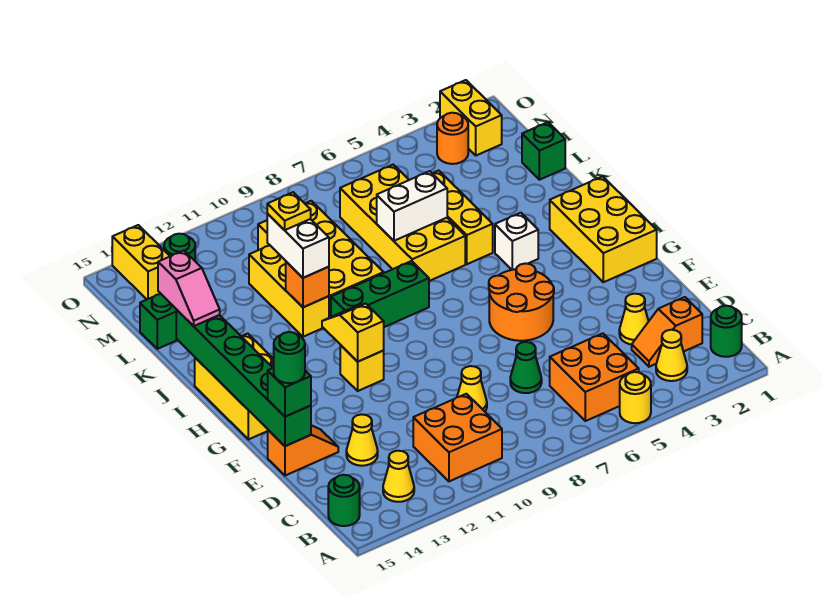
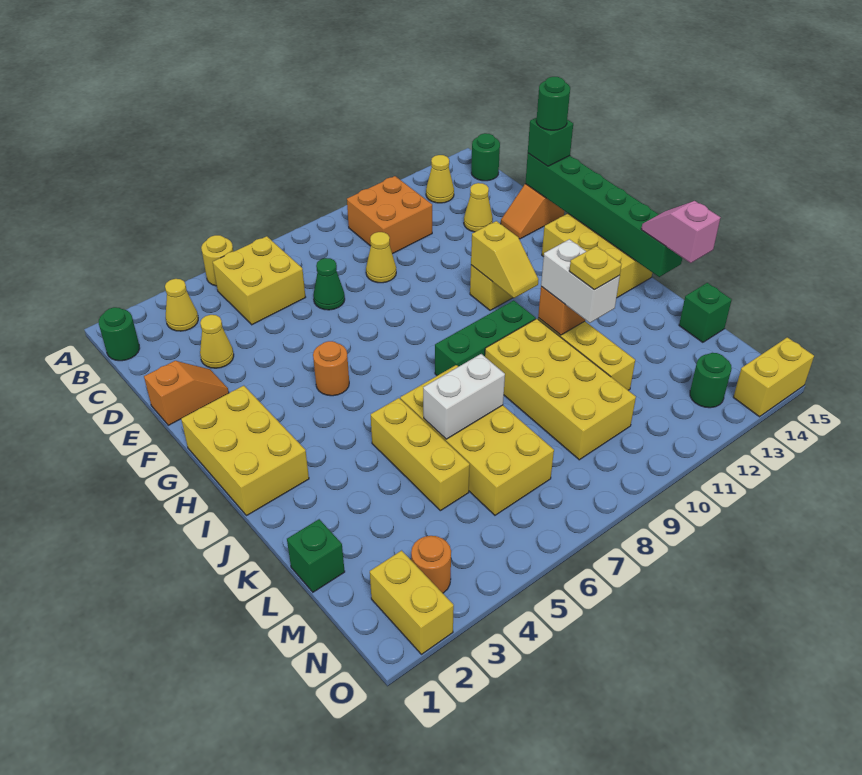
orange brick B5:C6 level 1 -> yellow brick B5:C6 level 1
orange slope C2:C3 level 1 top 2 -> orange slope E1:E2 level 1 top 1
orange round brick F5:G6 level 1 -> orange round brick G5 level 1
white brick I4 level 1 -> none
yellow brick N14:O14 level 1 -> yellow brick O14:O15 level 1

